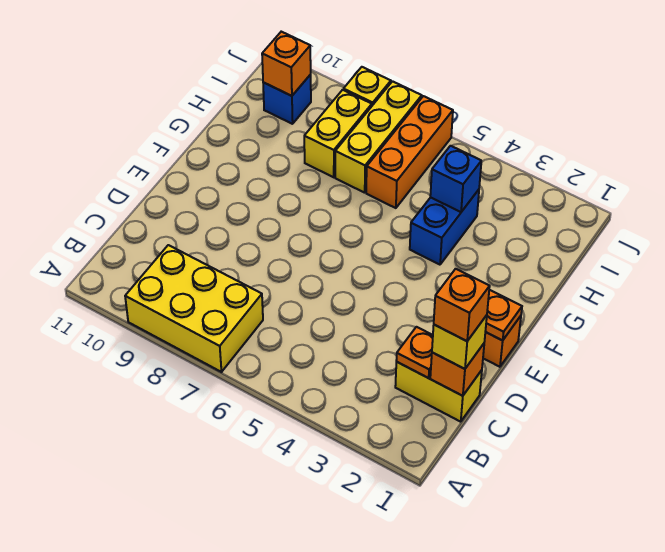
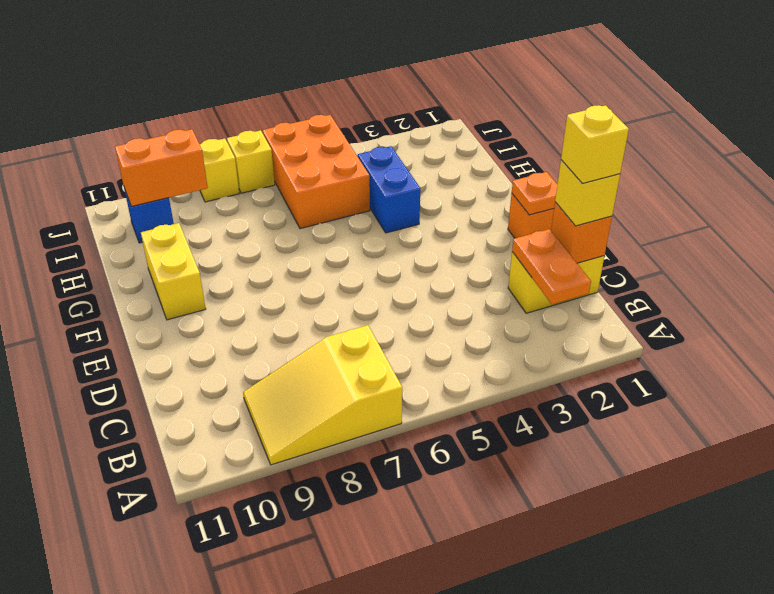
yellow brick A7:B9 level 1 -> yellow slope A7:B9 level 1 top 7
orange brick C1 level 4 -> yellow brick C1 level 4
orange plate C2 level 2 -> orange plate B2:C2 level 2
blue brick H4 level 2 -> none
orange brick H6:J6 level 1 -> orange brick H5:J6 level 1
yellow brick H7:J7 level 1 -> yellow brick J7 level 1
yellow brick H8:I8 level 1 -> yellow brick F10:G10 level 1
orange brick I10 level 2 -> orange brick I9:I10 level 2

